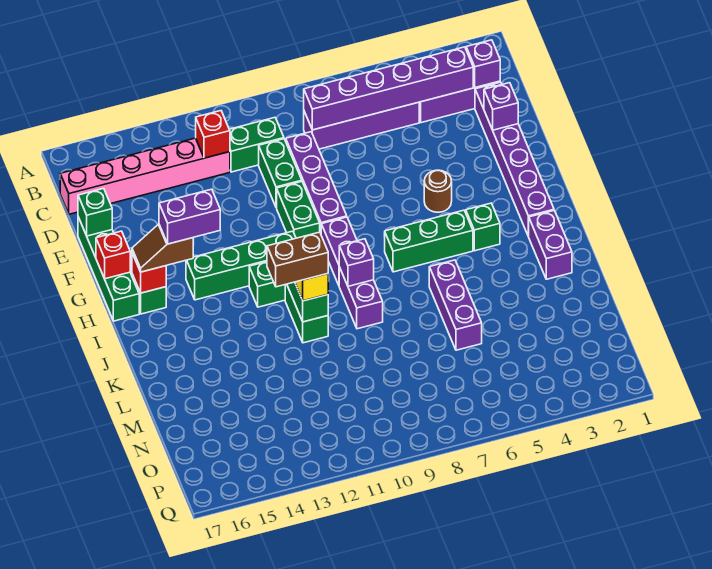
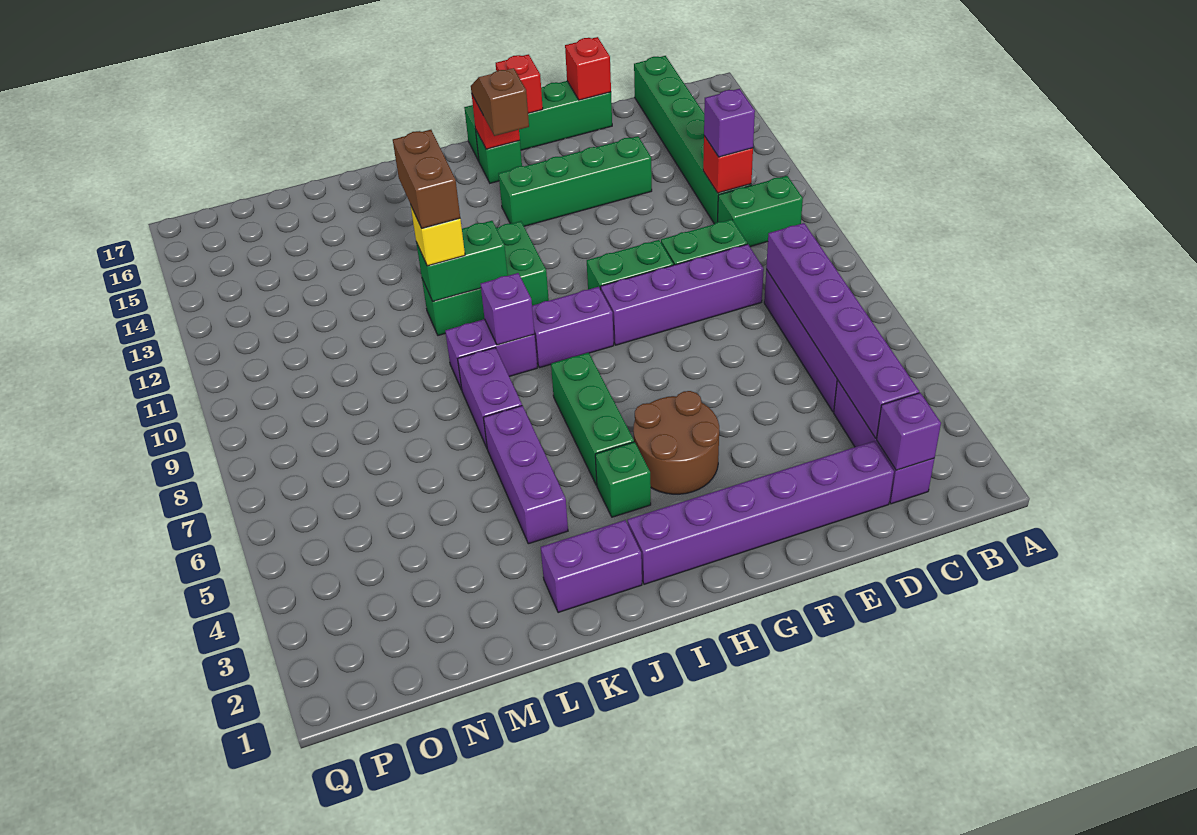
green brick C10:C11 level 1 -> green brick B11:C11 level 1
pink brick C12:C17 level 1 -> green brick C12:C17 level 1
purple brick E2 level 2 -> purple brick C12 level 3
green brick E17 level 2 -> red brick E17 level 2
brown round brick G5 level 1 -> brown round brick G4:H5 level 1
green brick H11:H14 level 1 -> green brick E14:H14 level 1
purple brick H14:H15 level 4 -> purple brick K7:K8 level 1
purple brick K6:M6 level 1 -> purple brick K4:K6 level 1

